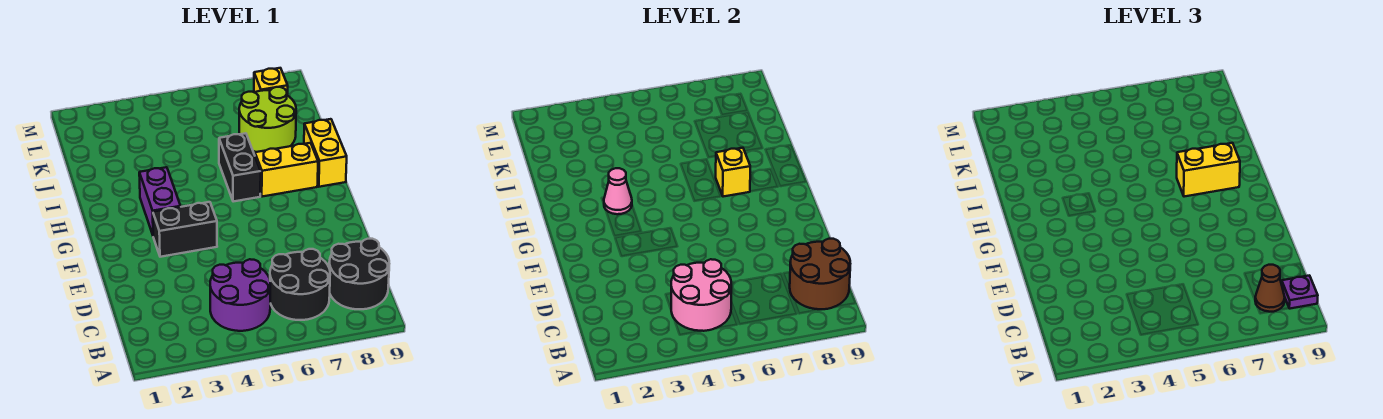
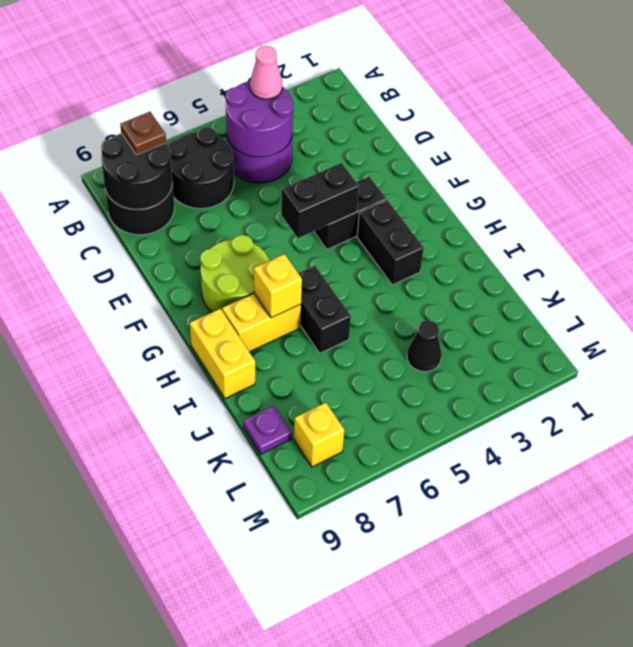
pink round brick B4:C5 level 2 -> purple round brick B4:C5 level 2
brown round brick B8:C9 level 2 -> black round brick B8:C9 level 2
brown cone B8 level 3 -> brown plate B8 level 3
purple plate B9 level 3 -> purple plate K9 level 1
none -> black brick F4:F5 level 2
purple brick G3:H3 level 1 -> black brick G3:H3 level 1
pink cone H3 level 2 -> pink cone B4 level 3
yellow brick H7:H8 level 3 -> none
lime round brick J7:K8 level 1 -> lime round brick F7:G8 level 1
none -> black cone K4 level 1

